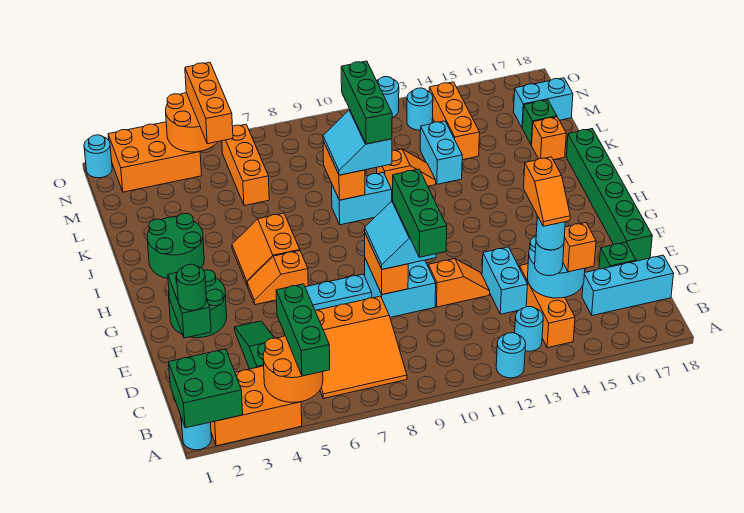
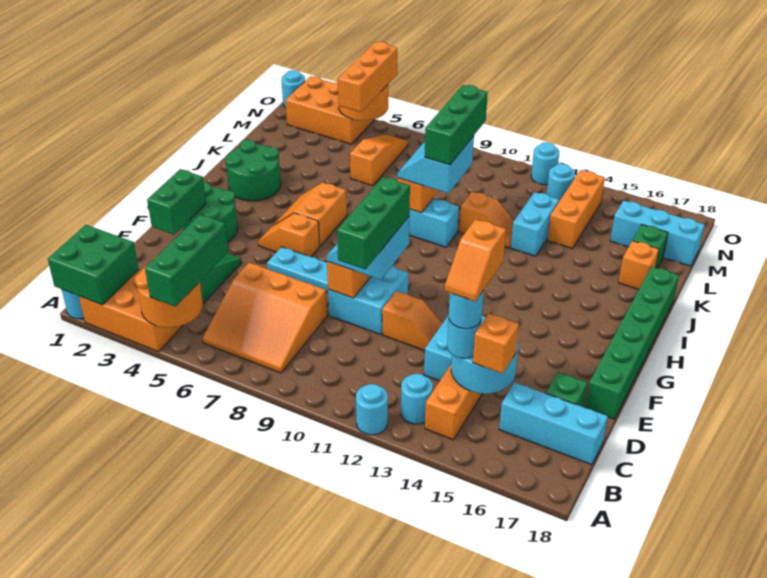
green round brick E2 level 3 -> none
orange brick L6:N6 level 1 -> orange slope L6:N6 level 1 top L
cyan brick M17:M18 level 1 -> cyan brick M16:M18 level 1

